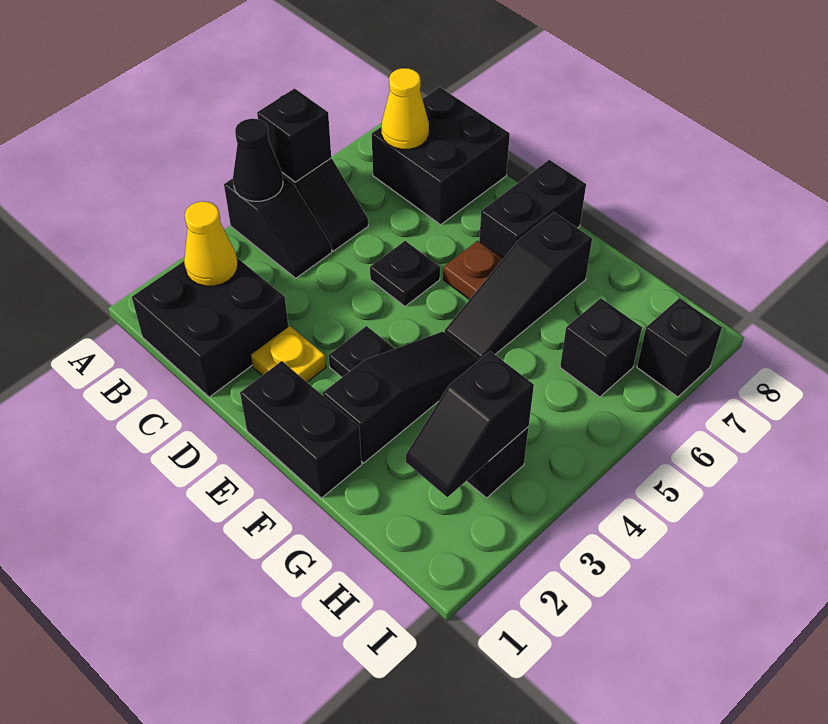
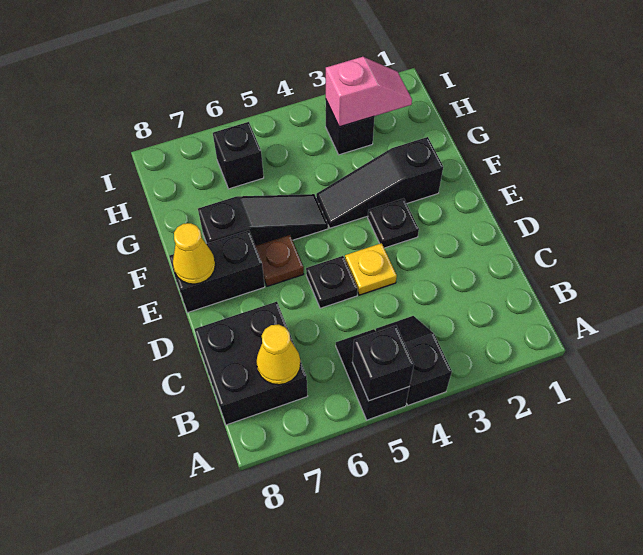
black cone A4 level 2 -> none
black brick B1:C2 level 1 -> none
yellow cone B2 level 2 -> yellow cone E8 level 2
yellow plate D2 level 1 -> yellow plate D4 level 1
black brick E1:F1 level 1 -> none
black slope H2:H3 level 2 top 3 -> pink slope H2:H3 level 2 top 3
black brick I7 level 1 -> none

